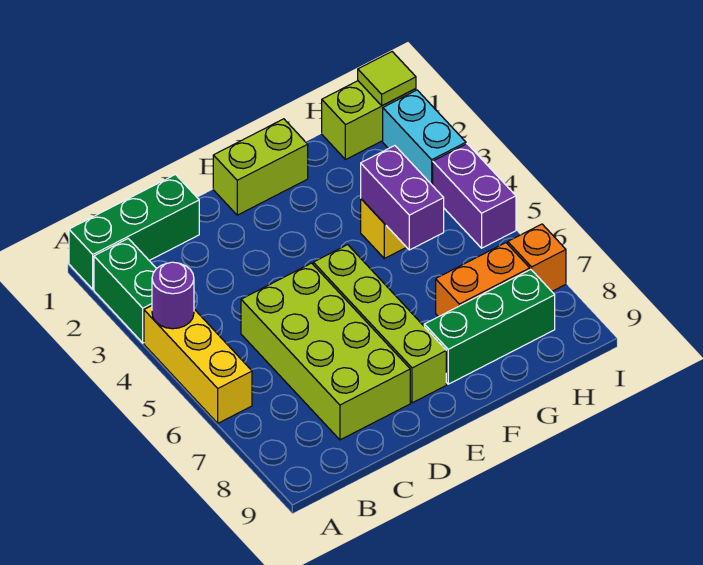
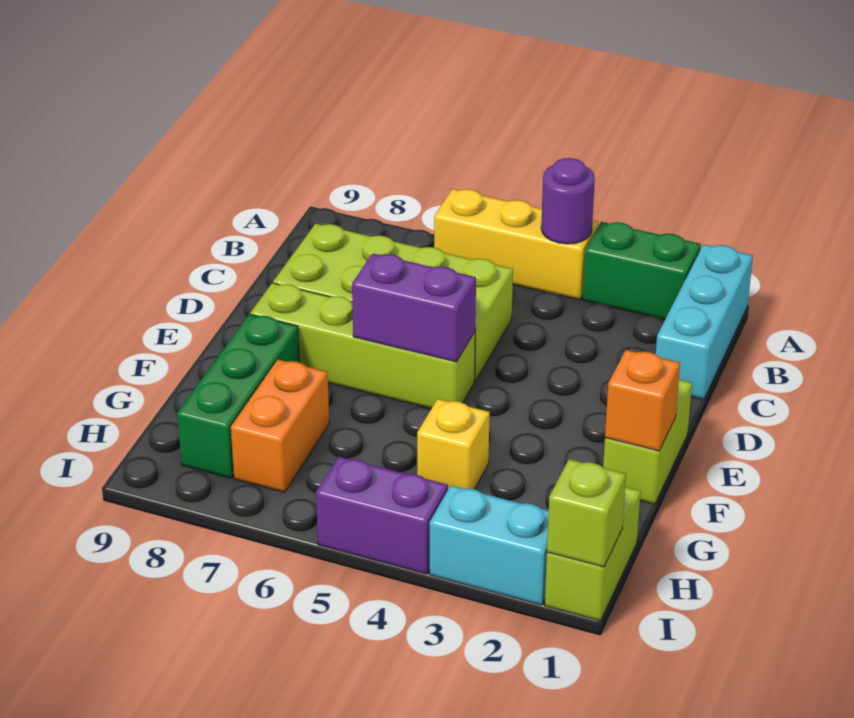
green brick A1:C1 level 1 -> cyan brick A1:C1 level 1
purple brick G4:G5 level 2 -> purple brick E5:E6 level 2
lime tile I1 level 2 -> lime brick I1 level 2
orange brick I7 level 1 -> orange brick F1 level 2

